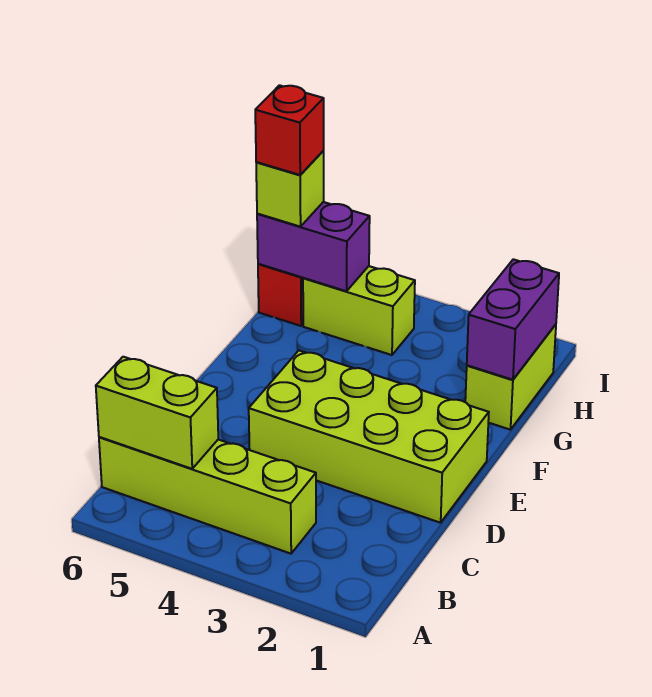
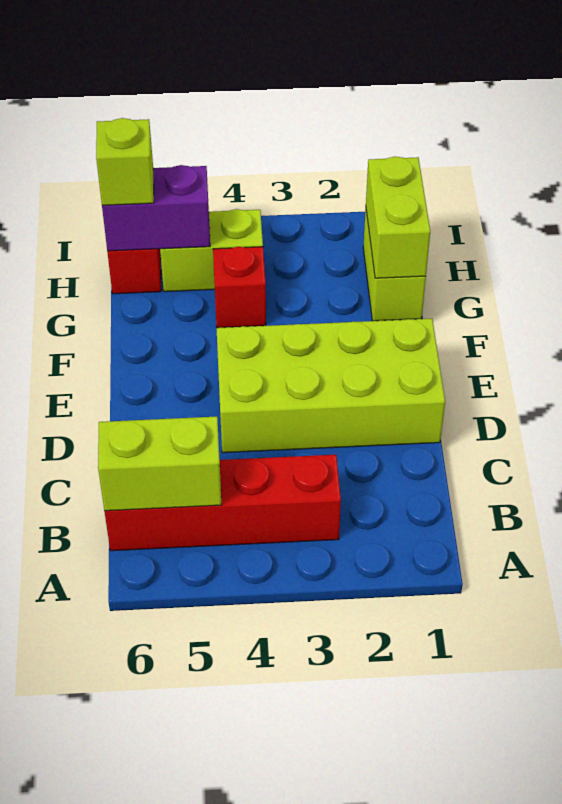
lime brick B3:B6 level 1 -> red brick B3:B6 level 1
purple brick G1:H1 level 2 -> lime brick G1:H1 level 2
red brick H6 level 4 -> red brick G4 level 1

